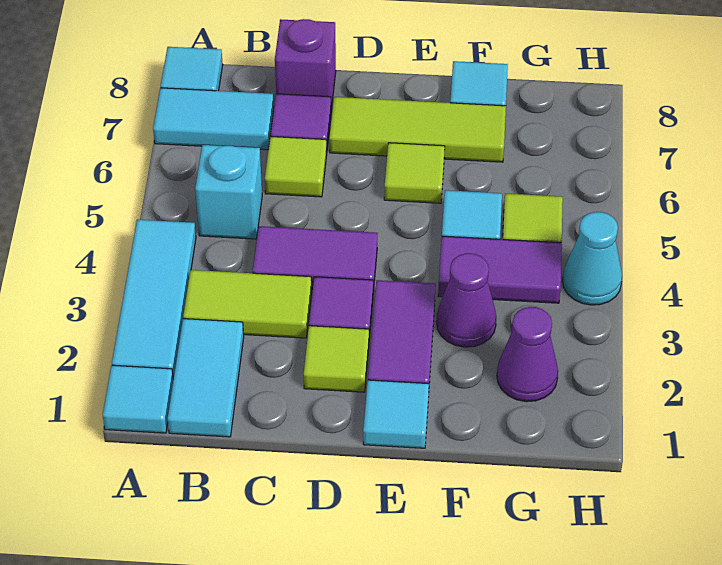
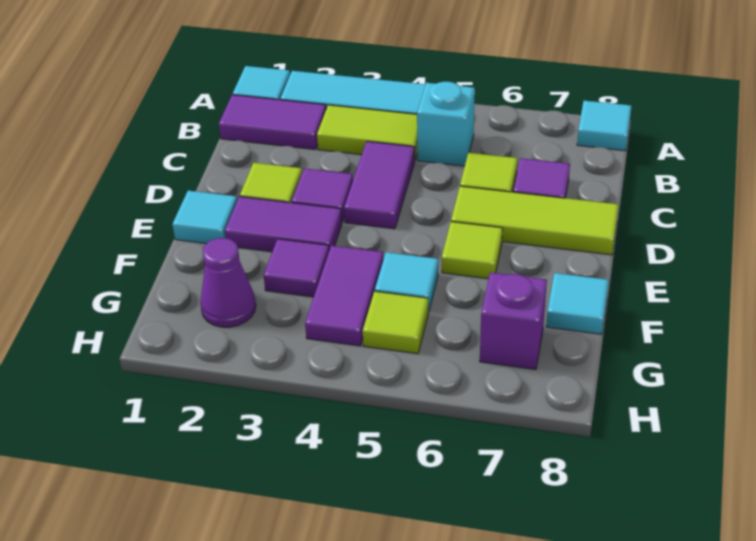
cyan tile A7:B7 level 1 -> none
cyan tile B1:B2 level 1 -> purple tile B1:B2 level 1
lime tile B3:C3 level 1 -> lime tile B3:B4 level 1
purple brick C8 level 1 -> purple brick G7 level 1
lime tile D7:F7 level 1 -> lime tile D6:D8 level 1
purple cone F3 level 1 -> purple tile F3 level 1
cyan cone H4 level 1 -> none

